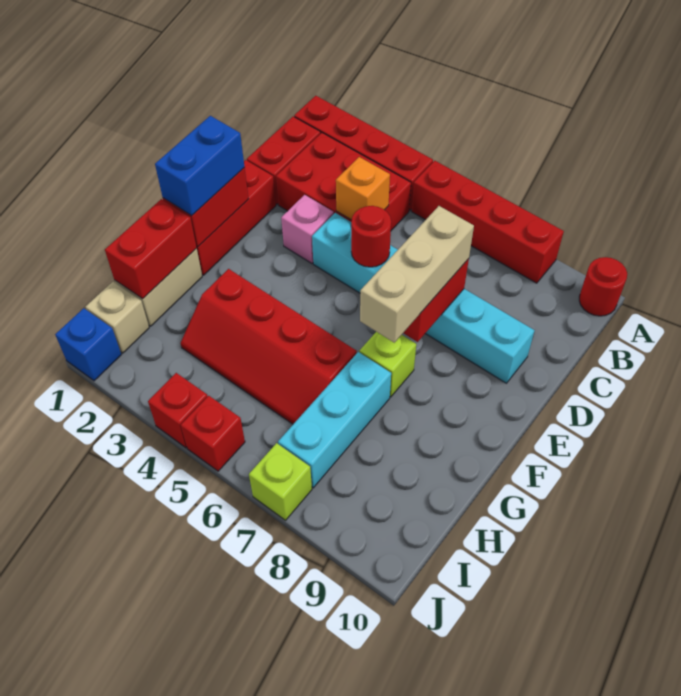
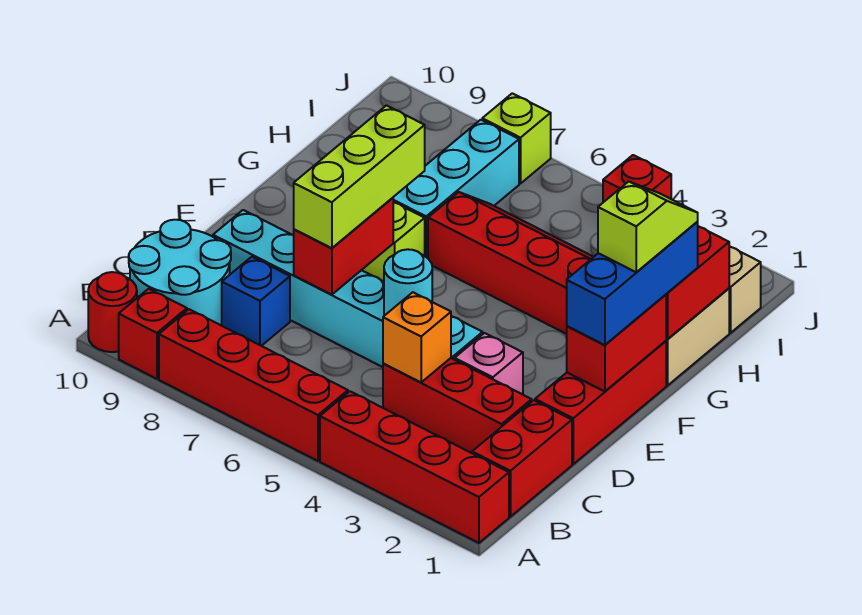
red brick B2:C4 level 1 -> red brick C2:C4 level 1
none -> cyan round brick B9:C10 level 1
red round brick D5 level 2 -> cyan round brick D5 level 2
tan brick D7:F7 level 3 -> lime brick D7:F7 level 3
blue brick E1:F1 level 3 -> blue brick E1:G1 level 3
none -> lime slope F1:G1 level 4 top F
blue brick J1 level 1 -> blue brick C8 level 1
red brick J5 level 1 -> red brick A9 level 1

